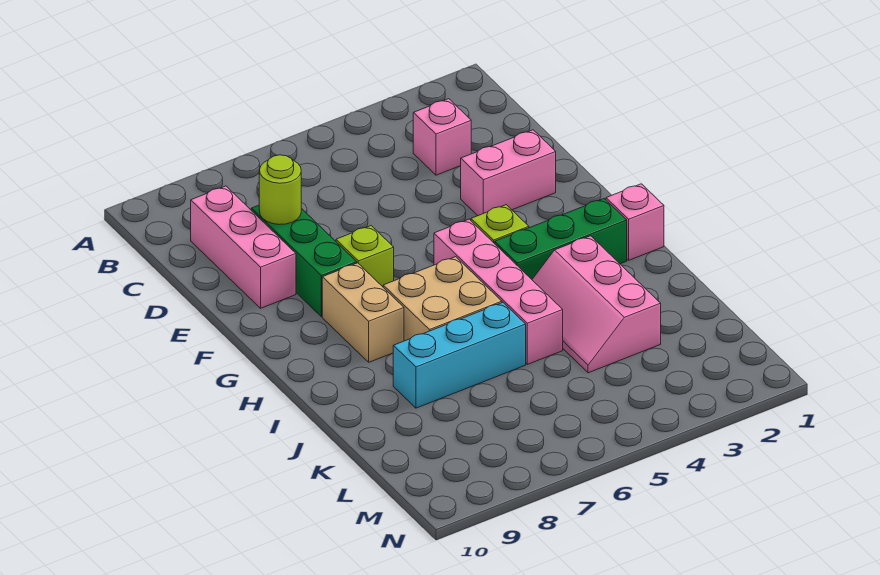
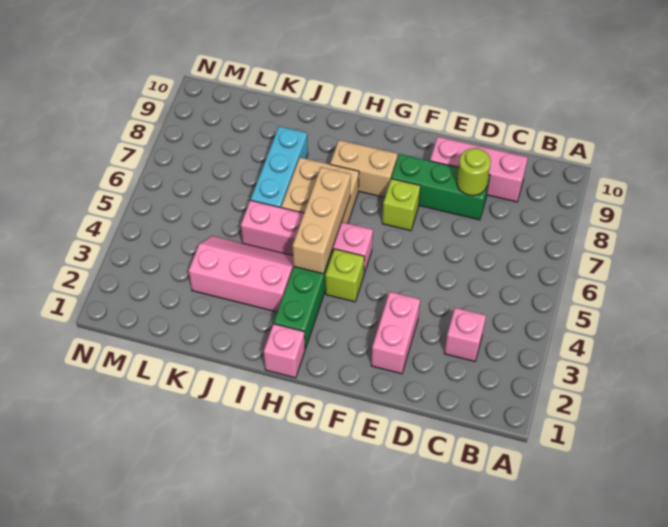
none -> tan brick H4:H6 level 2

